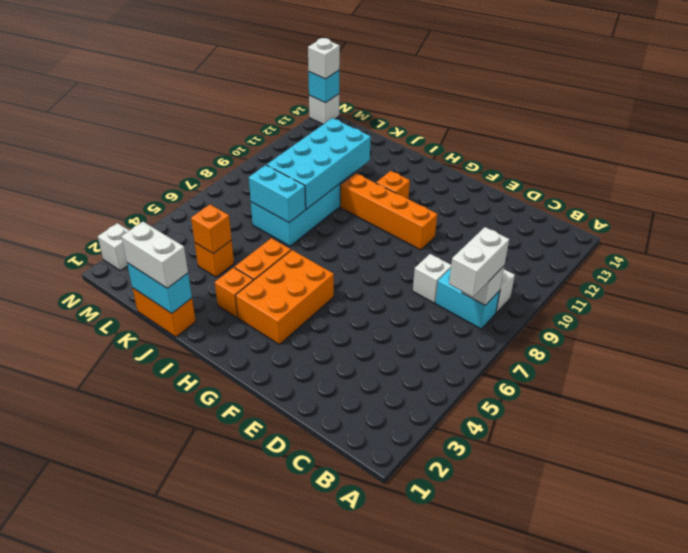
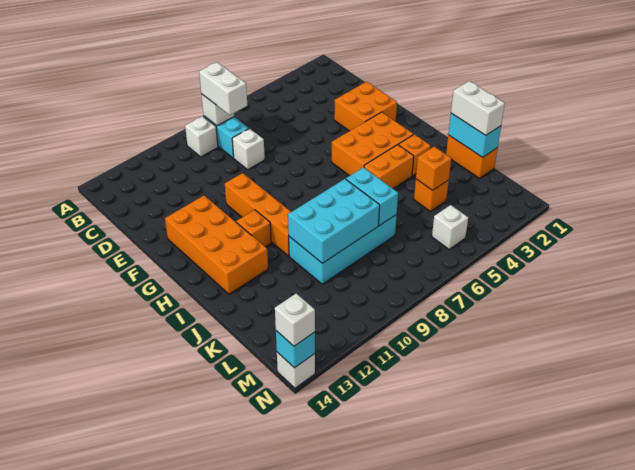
white brick B7:B8 level 3 -> white brick B8:C8 level 3
none -> orange brick E2:F3 level 1
none -> orange brick F12:I13 level 1
cyan brick J8:K11 level 2 -> cyan brick J8:K10 level 2
white brick N2 level 1 -> white brick M5 level 1

